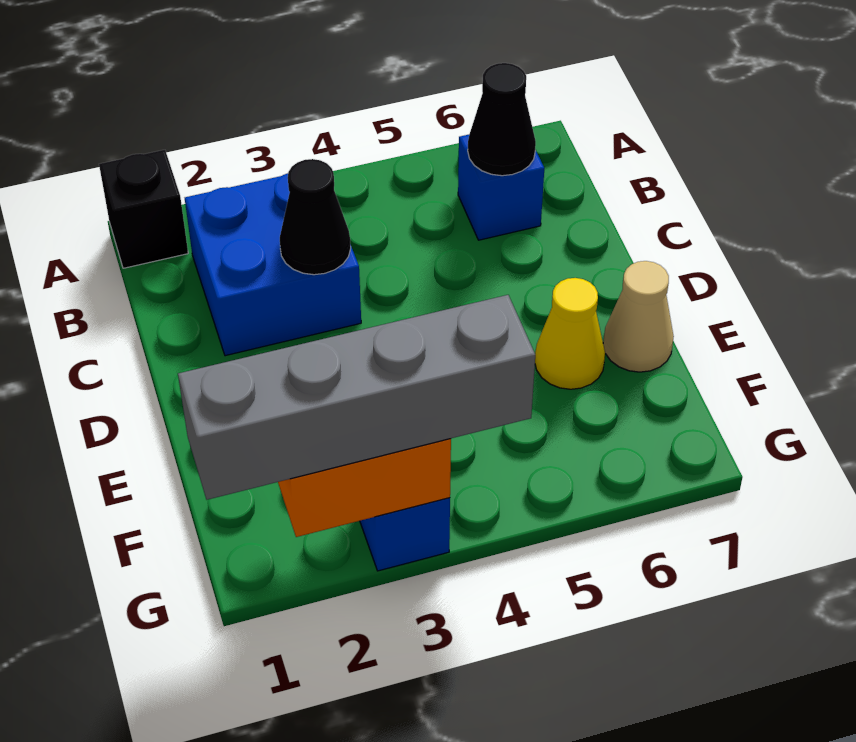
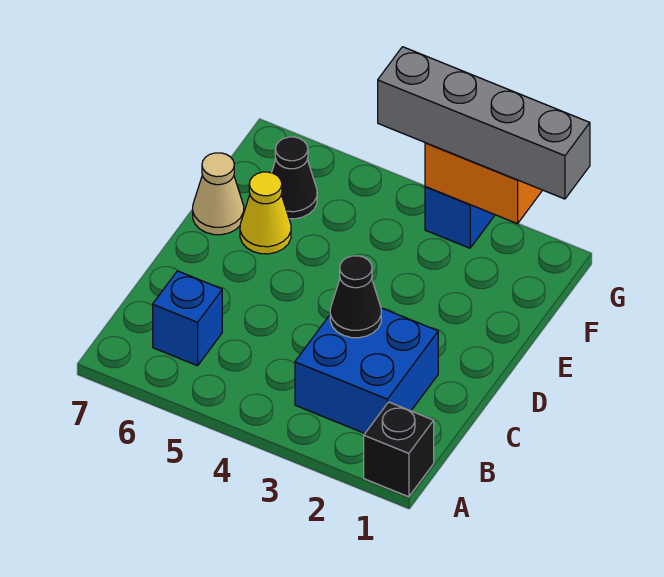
black cone B6 level 2 -> black cone F6 level 1

